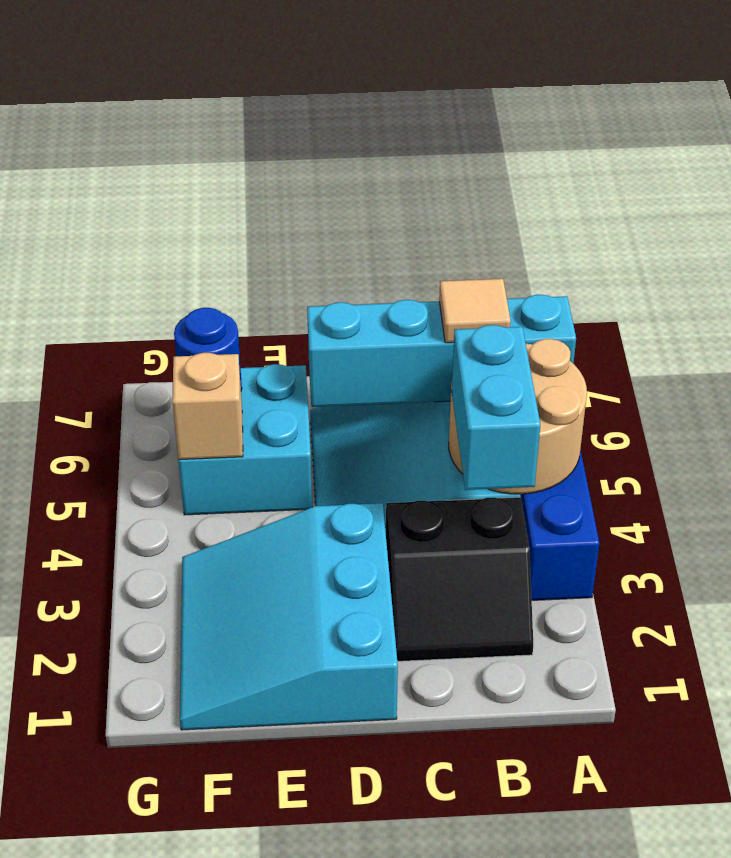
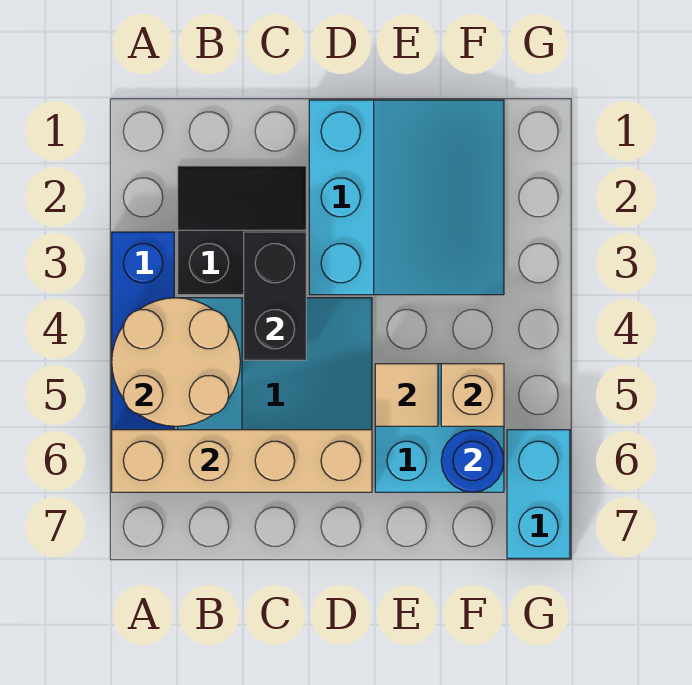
cyan brick A6:D6 level 2 -> tan brick A6:D6 level 2
cyan brick B3:B4 level 3 -> cyan brick G6:G7 level 1
tan tile B6 level 3 -> tan tile E5 level 2
none -> black brick C3:C4 level 2

